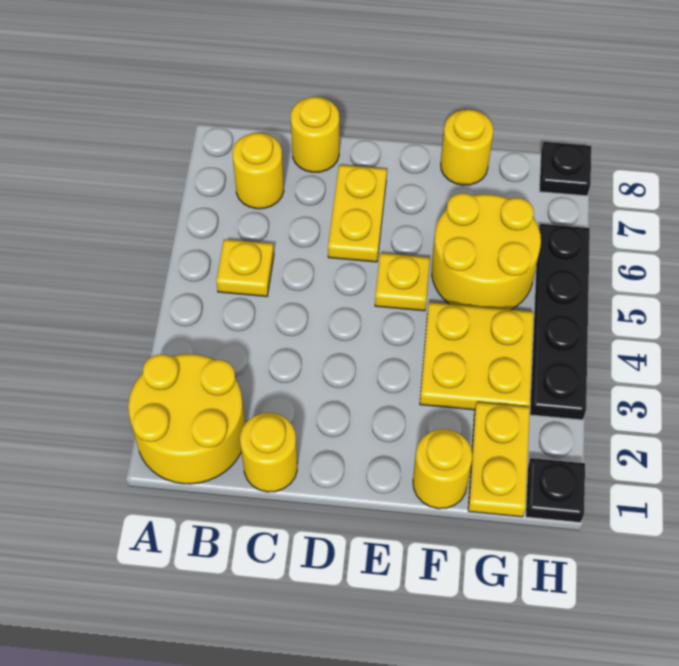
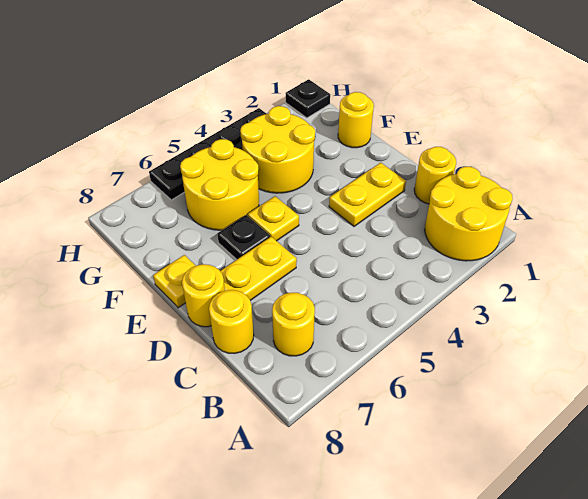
yellow plate B5 level 1 -> yellow plate E8 level 1
yellow plate F3:G4 level 1 -> yellow round brick F3:G4 level 1
yellow round brick F8 level 1 -> yellow round brick D8 level 1
yellow plate G1:G2 level 1 -> yellow plate D2:D3 level 1
black plate H8 level 1 -> black plate E6 level 1

